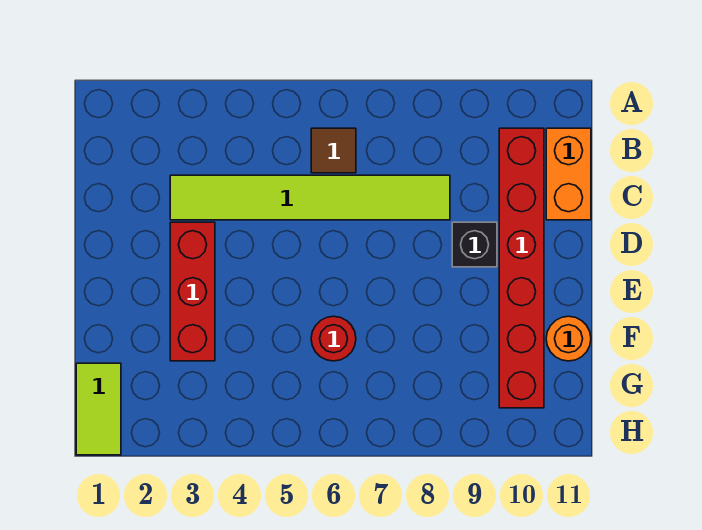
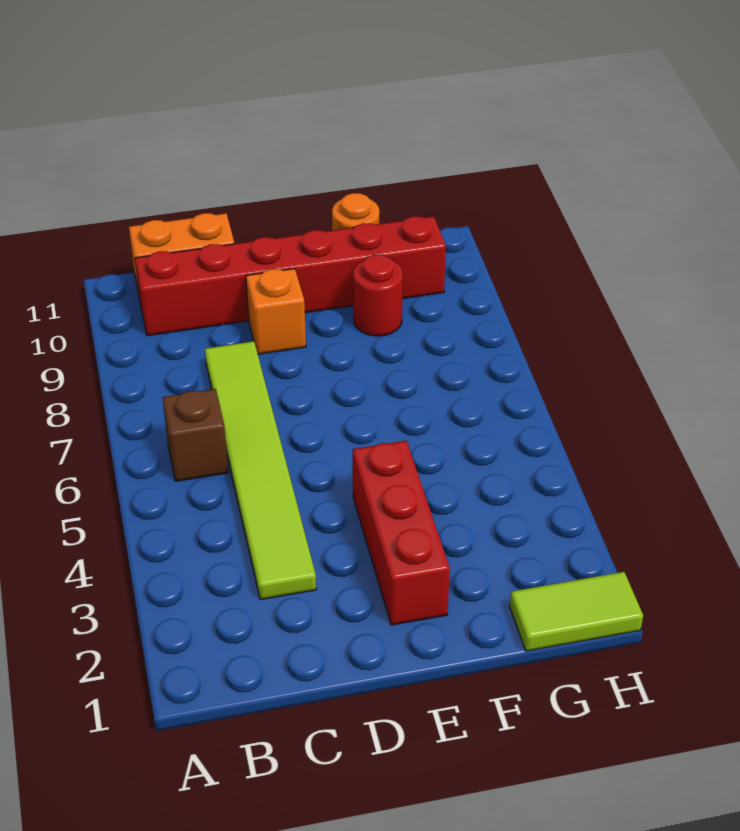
brown tile B6 level 1 -> brown brick B6 level 1
red brick D3:F3 level 1 -> red brick E2:E4 level 1
black brick D9 level 1 -> orange brick D9 level 1
red round brick F6 level 1 -> red round brick F9 level 1

